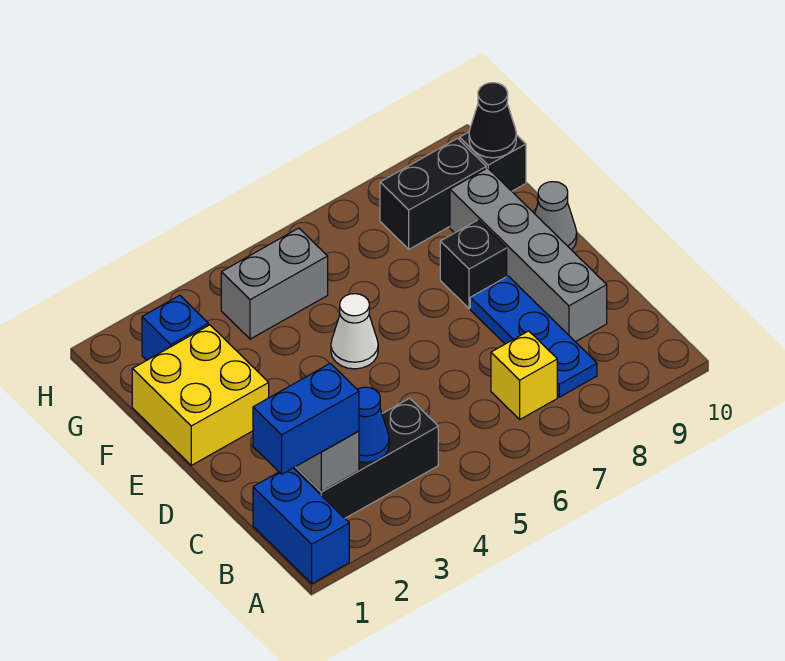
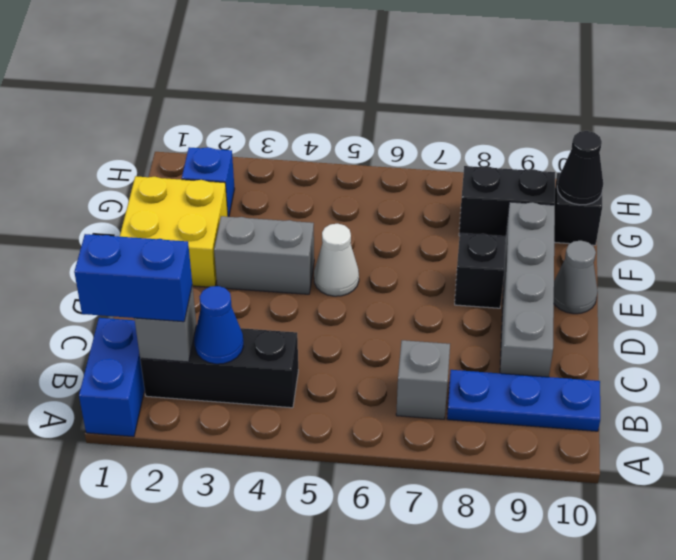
yellow brick B7 level 1 -> grey brick B7 level 1
blue plate B8:D8 level 1 -> blue plate B8:B10 level 1
grey brick G4:G5 level 1 -> grey brick E3:E4 level 1

